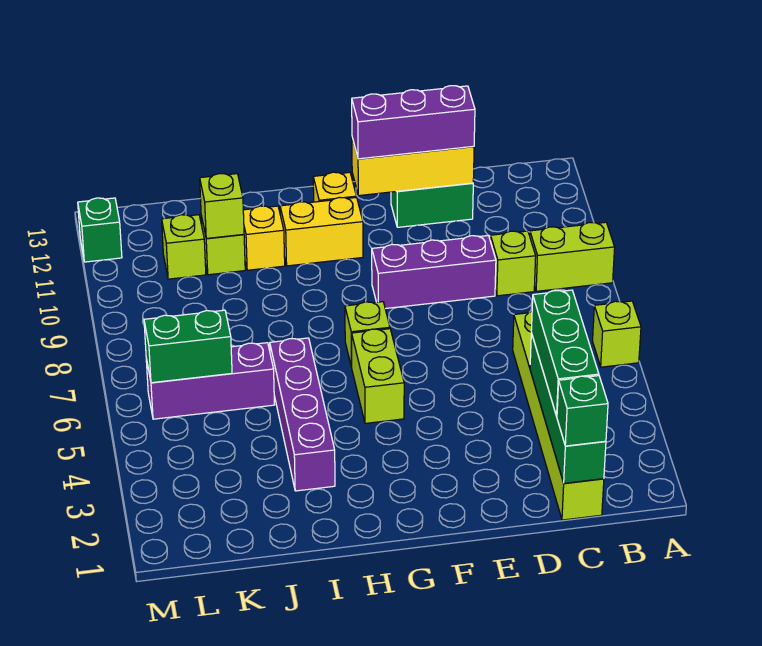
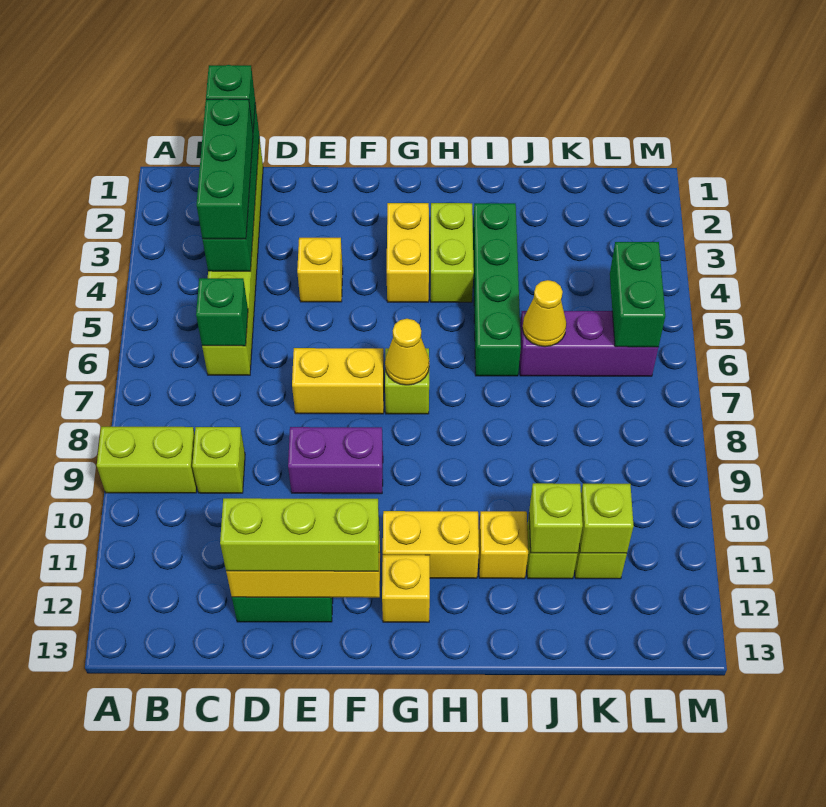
lime brick A6 level 1 -> lime brick K11 level 2
purple brick D9:F9 level 1 -> purple brick E9:F9 level 1
purple brick D12:F12 level 3 -> lime brick D12:F12 level 3
none -> yellow brick E4 level 1
none -> yellow brick E7:F7 level 1
none -> yellow brick G3:G4 level 1
lime brick G5:G6 level 1 -> lime brick H3:H4 level 1
none -> yellow cone G7 level 2
purple brick I3:I6 level 1 -> green brick I3:I6 level 1
none -> yellow cone J6 level 2
green brick K6:L6 level 2 -> green brick L5:L6 level 2
green brick M12 level 1 -> green brick C6 level 2

